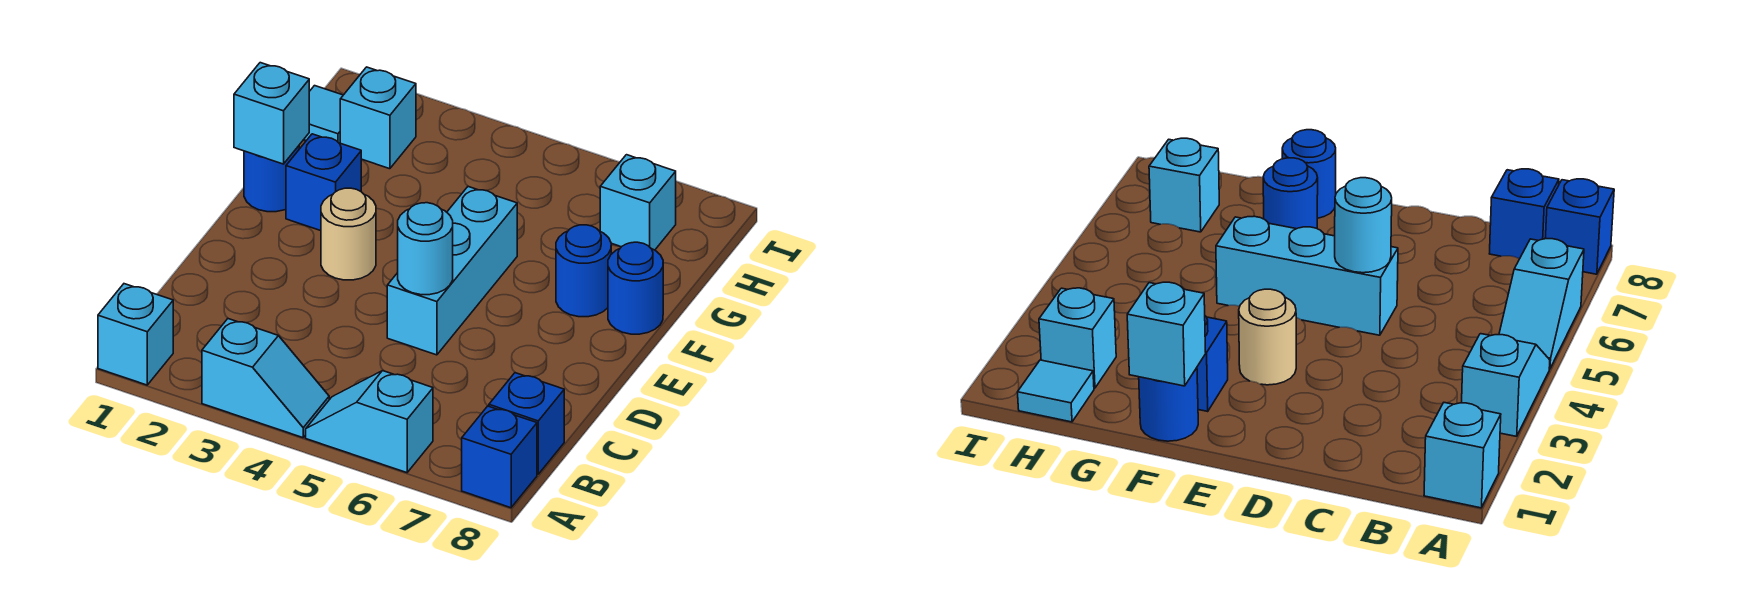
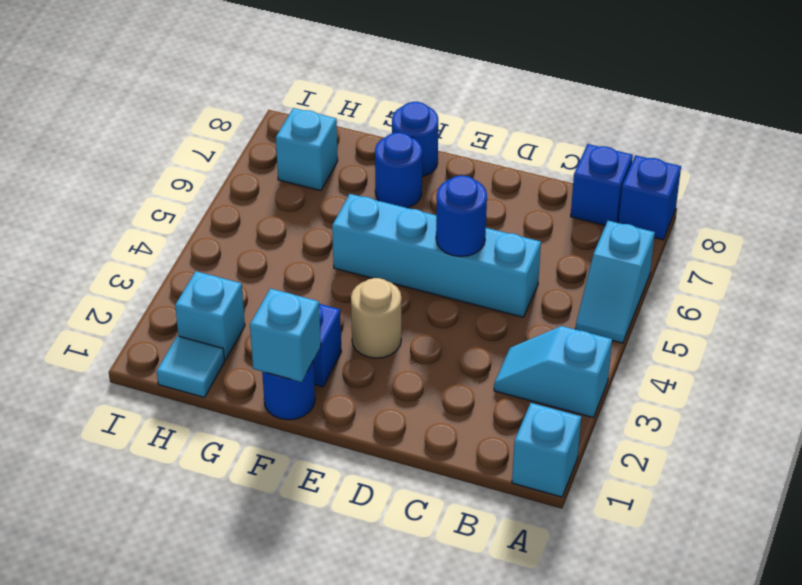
cyan slope A3:A4 level 1 top 3 -> cyan slope A3:B3 level 1 top A
cyan brick D5:F5 level 1 -> cyan brick C5:F5 level 1
cyan round brick D5 level 2 -> blue round brick D5 level 2

